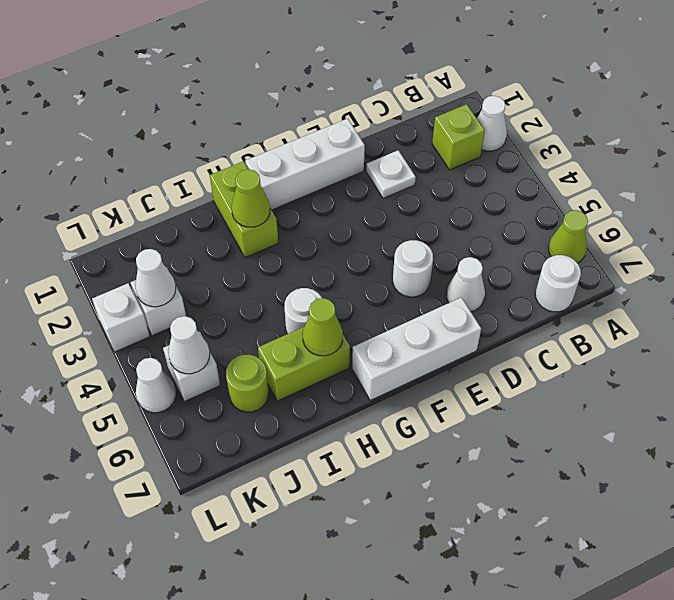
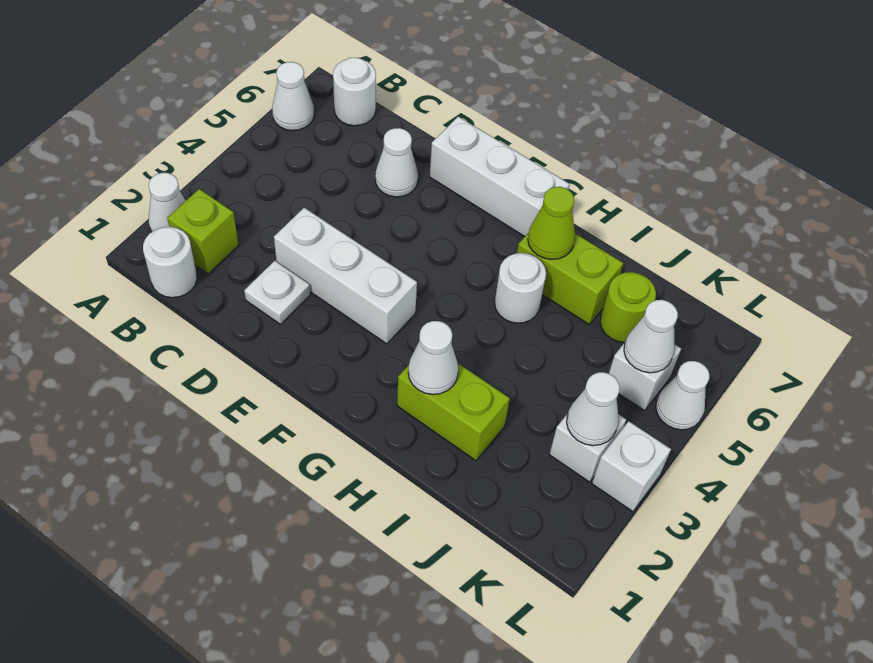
lime cone A6 level 1 -> white cone A6 level 1
white brick E1:G1 level 1 -> white brick D3:F3 level 1
white round brick E5 level 1 -> white round brick B1 level 1
lime brick H1:H2 level 1 -> lime brick H2:I2 level 1
lime cone H2 level 2 -> white cone H2 level 2

